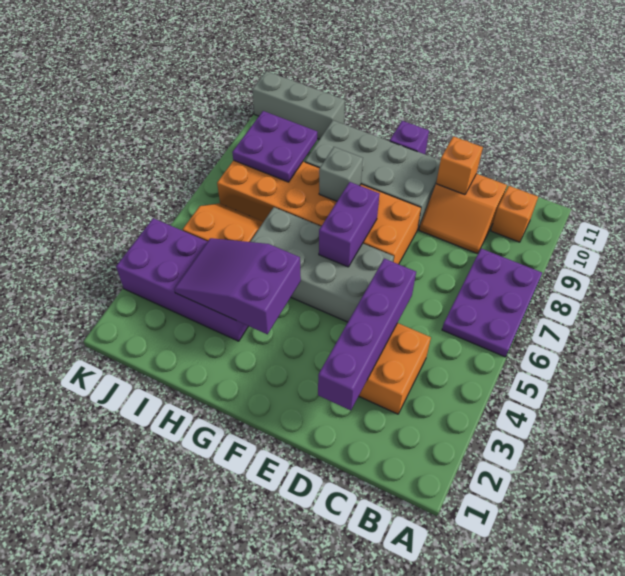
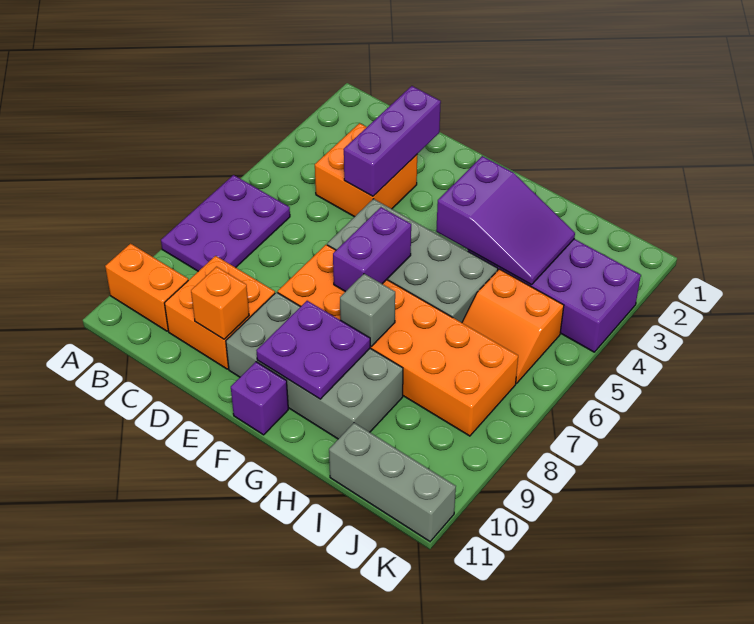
orange brick B10 level 1 -> orange brick A10:B10 level 1
orange slope C9:D10 level 1 top 10 -> orange brick C9:D10 level 1
purple brick D2:D5 level 2 -> purple brick D2:D4 level 2
purple plate I8:J9 level 2 -> purple plate F9:G10 level 2

